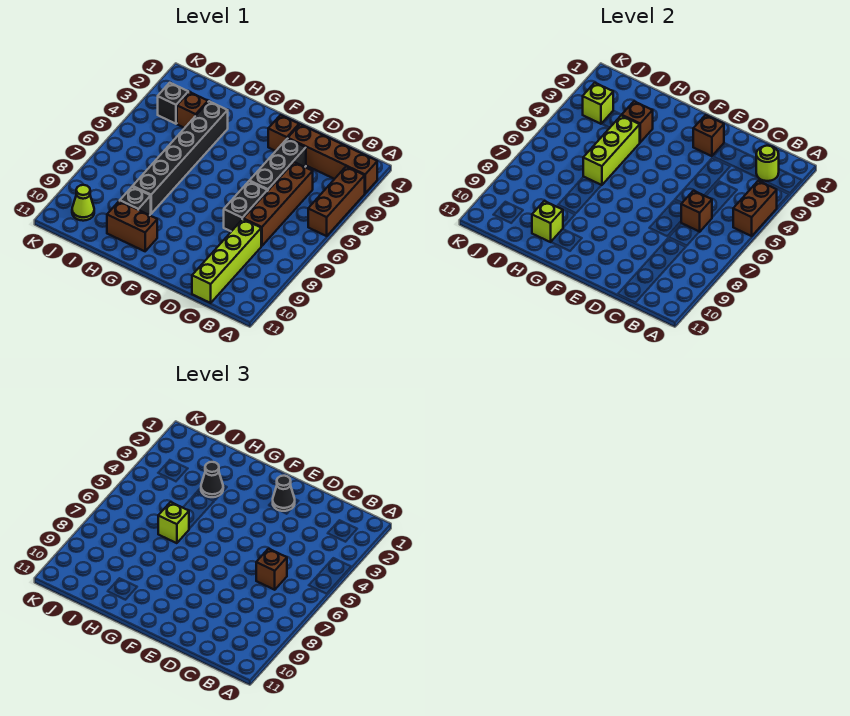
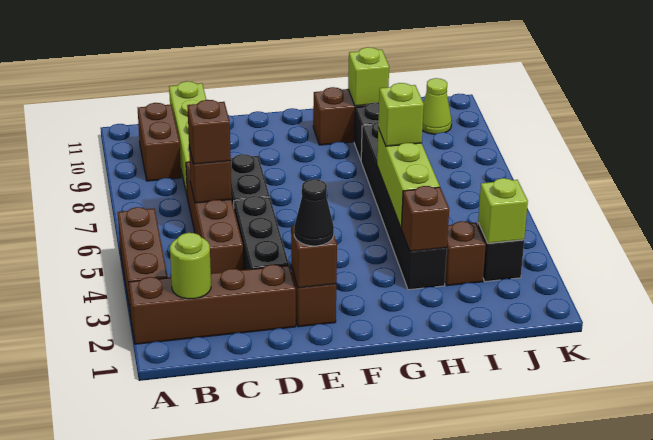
brown brick A4:A5 level 2 -> brown brick B9:B10 level 1
black cone H3 level 3 -> none

